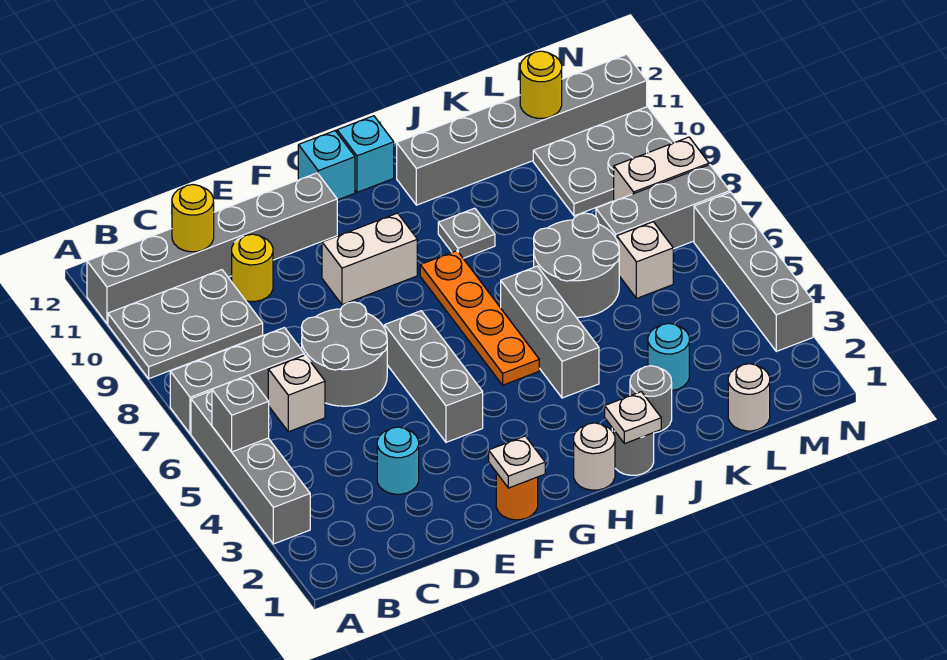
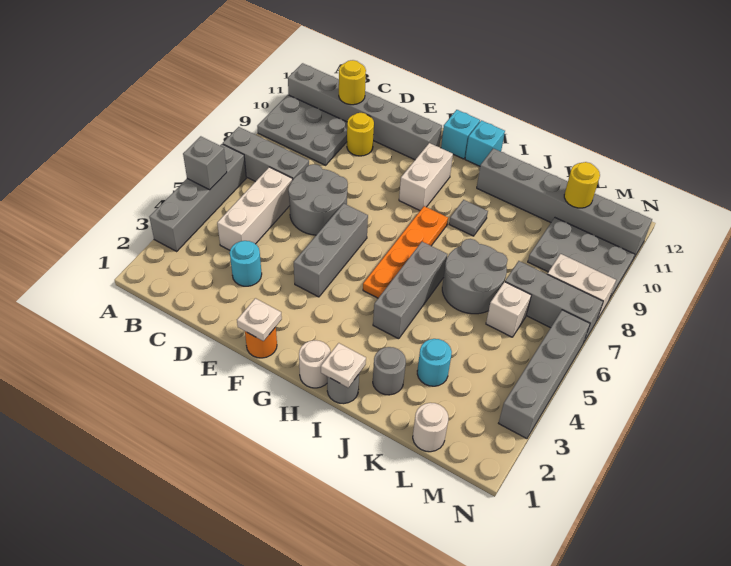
white brick C6 level 1 -> white brick C4:C6 level 1
white brick F9:G9 level 1 -> white brick G9:G10 level 1

